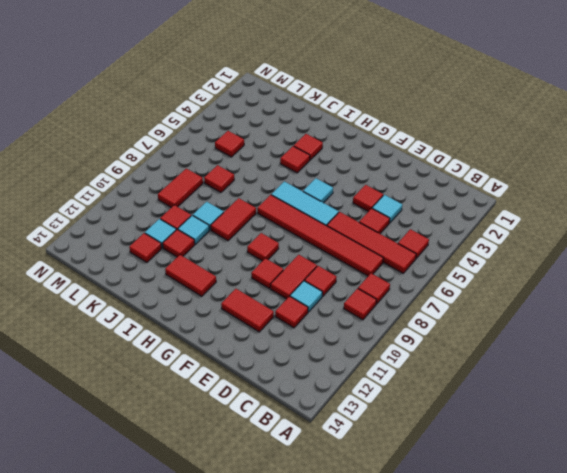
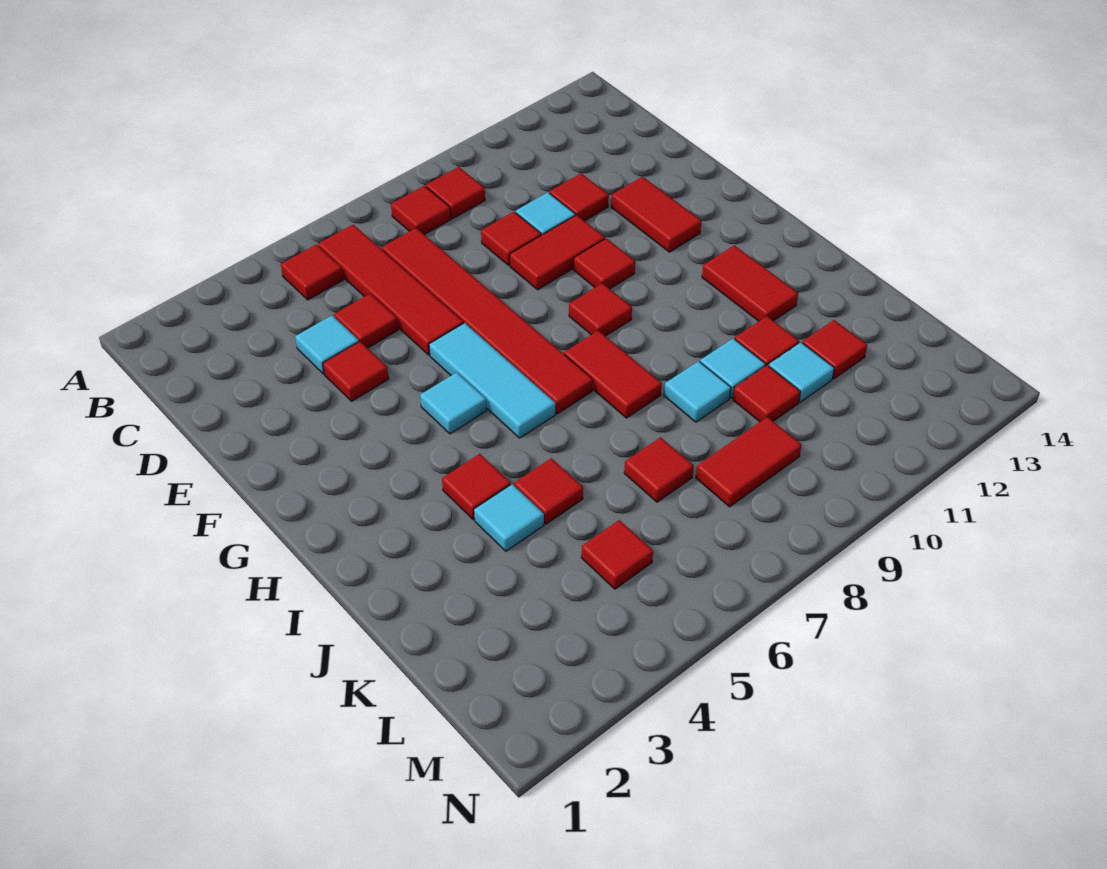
red tile I3 level 1 -> red tile J5 level 1
red tile I8:I9 level 1 -> red tile H8:I8 level 1
none -> cyan tile J4 level 1

